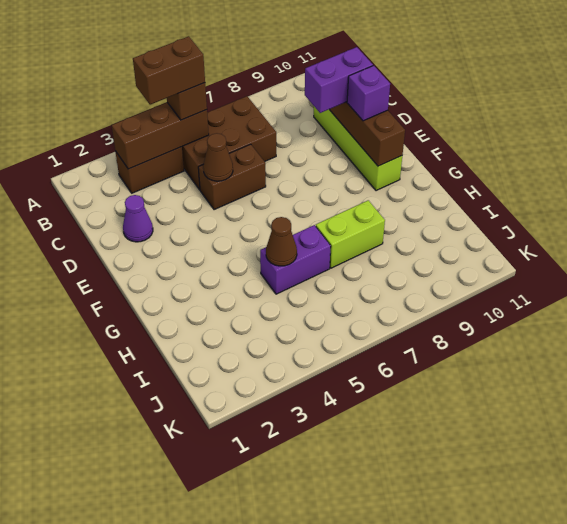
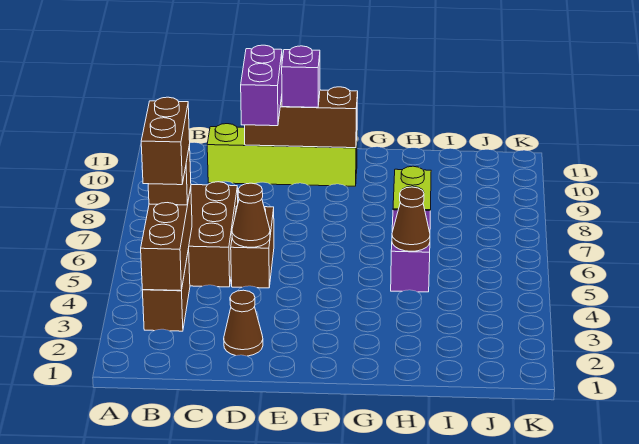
purple cone D2 level 1 -> brown cone D2 level 1

